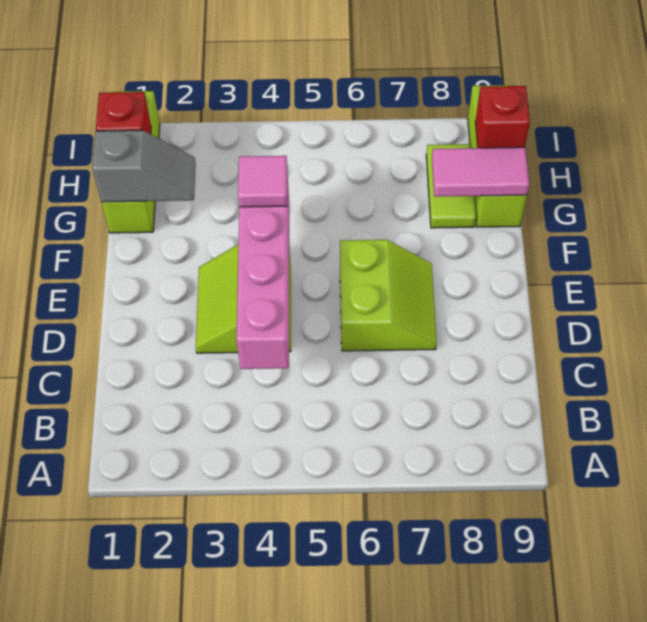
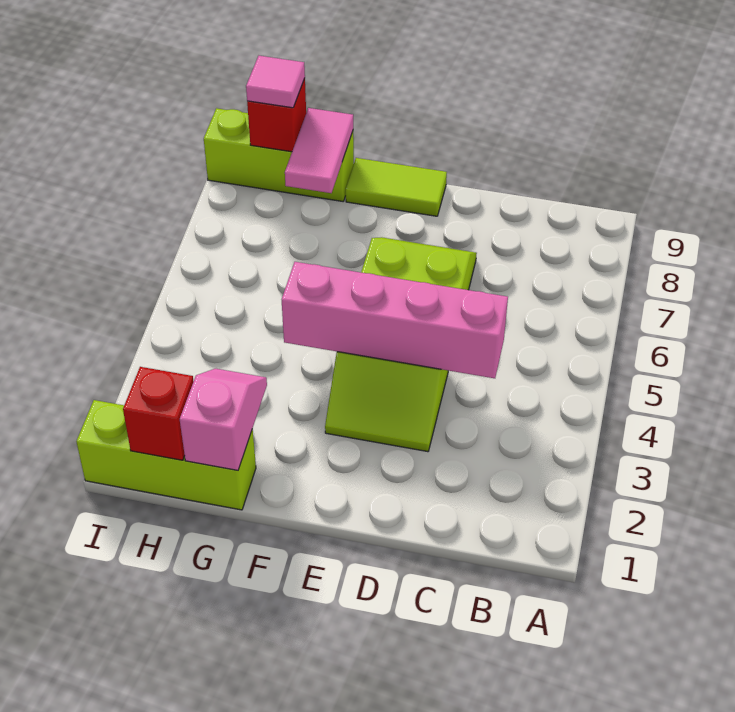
pink tile F4 level 3 -> pink tile H9 level 3
grey slope G1:G2 level 2 top 1 -> pink slope G1:G2 level 2 top 1
lime tile G8:H8 level 1 -> lime tile E9:F9 level 1

